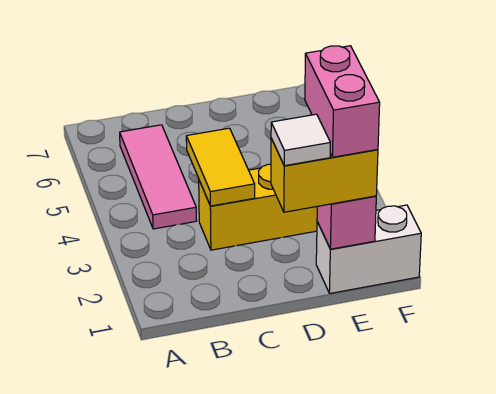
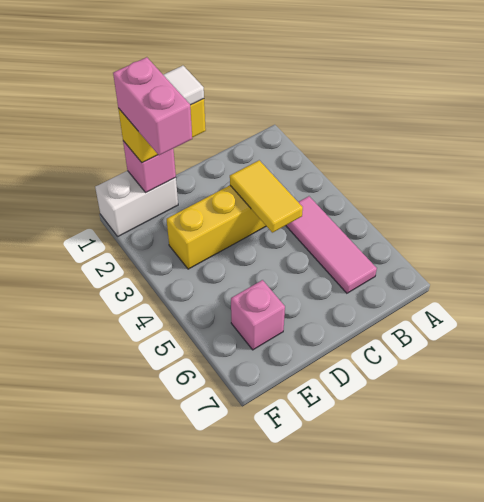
none -> pink brick E6 level 1

